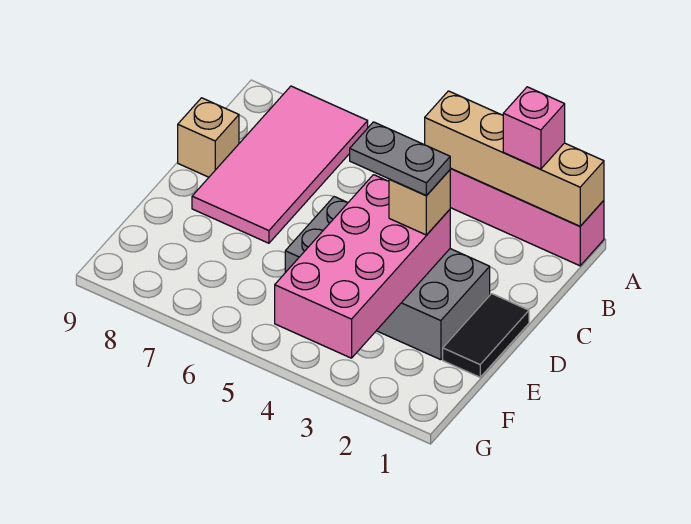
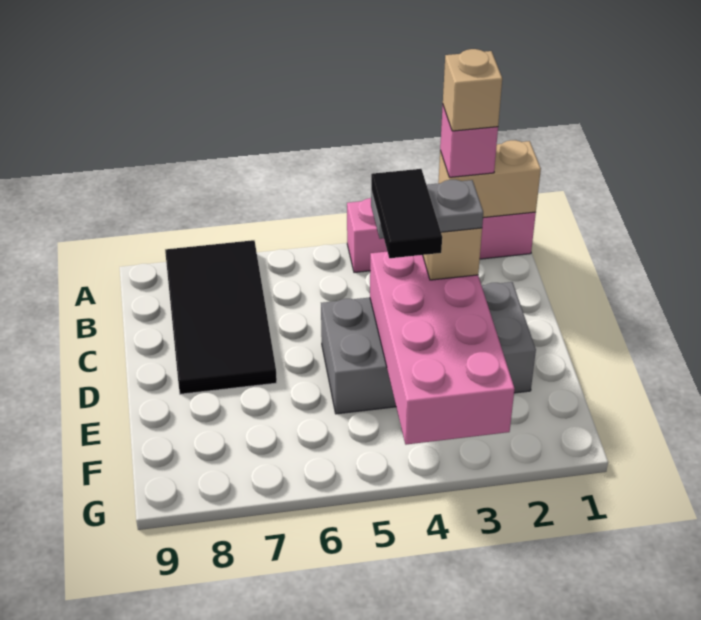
tan brick A1:A4 level 2 -> tan brick A1:A2 level 2
pink tile A7:D8 level 1 -> black tile A7:D8 level 1
tan brick C9 level 1 -> tan brick A2 level 4
black tile D1:E1 level 1 -> black tile D4:E4 level 5

